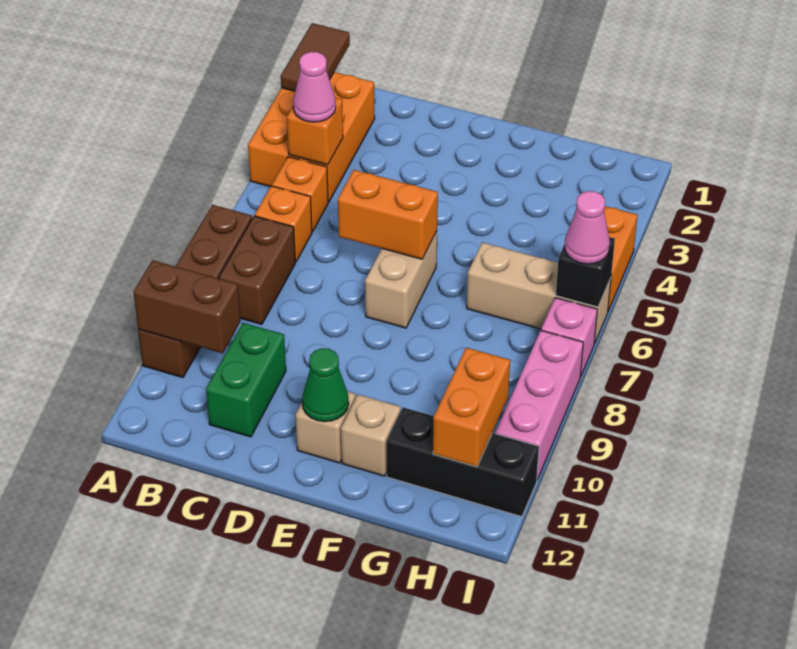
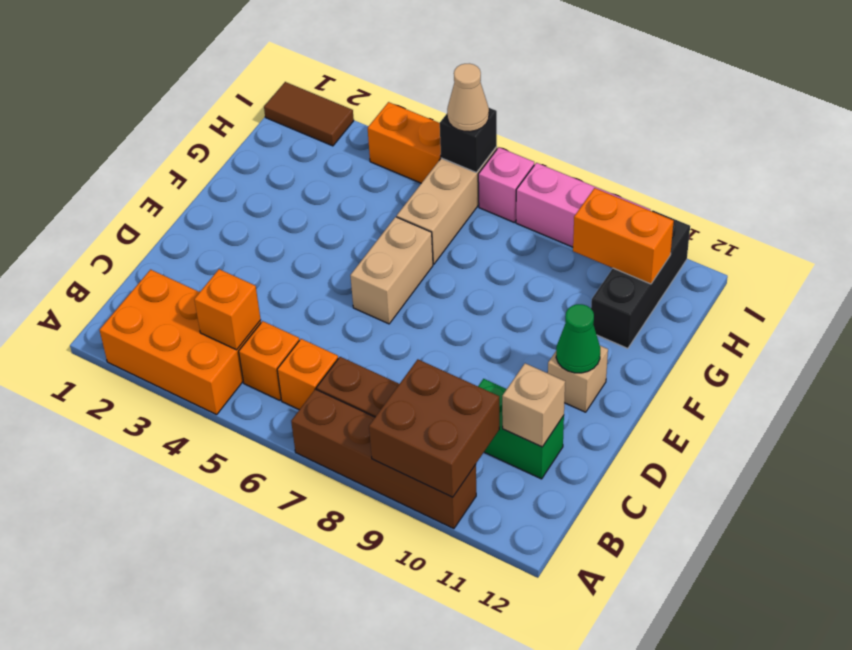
brown tile A1:A2 level 2 -> brown tile I1:I2 level 1
brown brick A10:B10 level 2 -> brown brick A9:B10 level 2
pink cone B4 level 3 -> none
orange brick D6:E6 level 2 -> none
tan brick E6:E7 level 1 -> tan brick E6:F6 level 1
tan brick F11 level 1 -> tan brick C11 level 2
pink cone I6 level 3 -> tan cone I6 level 3

